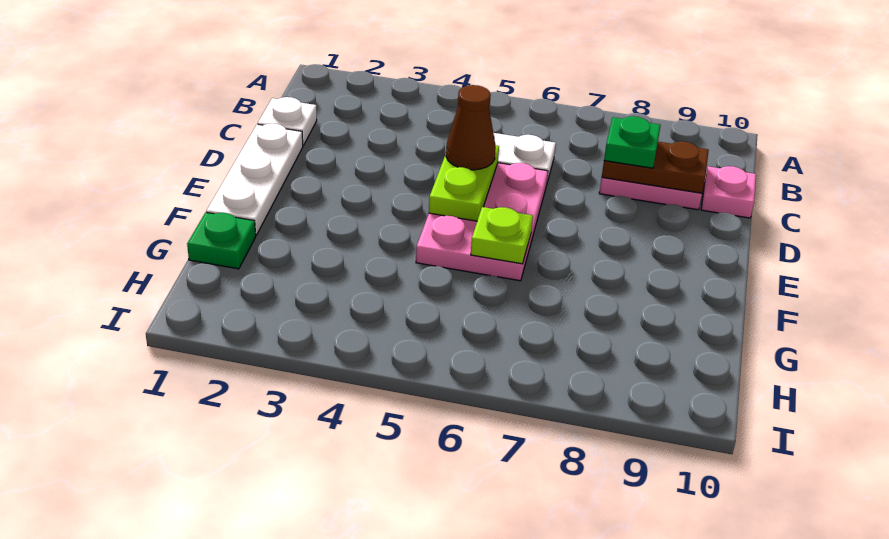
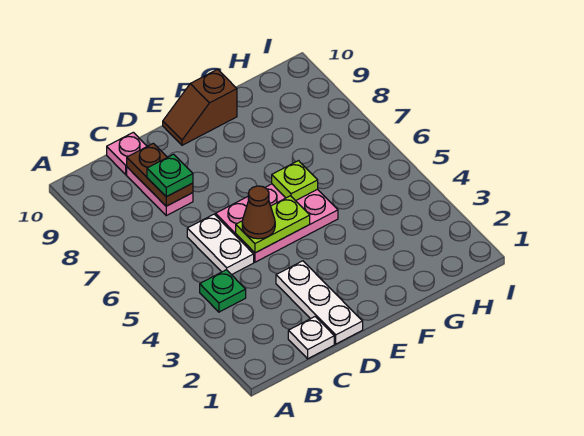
white plate D1:F1 level 1 -> white plate D1:D3 level 1
none -> brown slope E10:F10 level 1 top F
green plate G1 level 1 -> green plate B4 level 1

